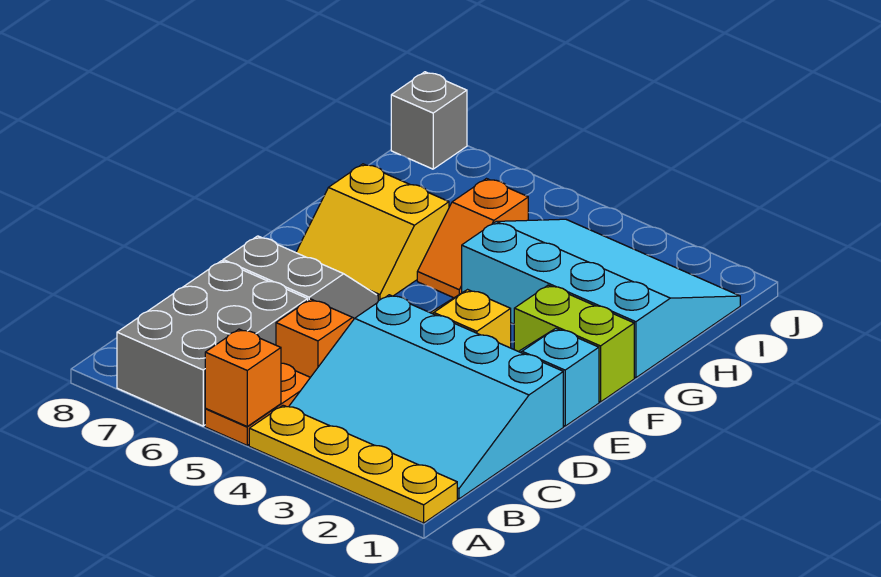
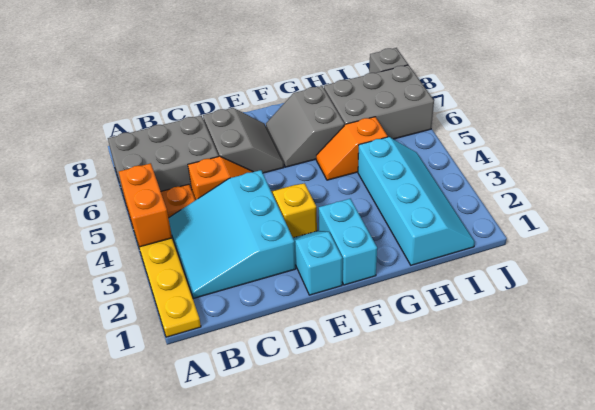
orange brick A5 level 2 -> orange brick A4:A5 level 2
cyan slope B1:D4 level 1 top D -> cyan slope B2:D4 level 1 top D
lime brick F1:F2 level 1 -> cyan brick F1:F2 level 1
yellow slope F6:G7 level 1 top G -> grey slope F6:G7 level 1 top G
cyan slope G1:I4 level 1 top G -> cyan slope H1:I4 level 1 top H
none -> grey brick H6:J7 level 1

